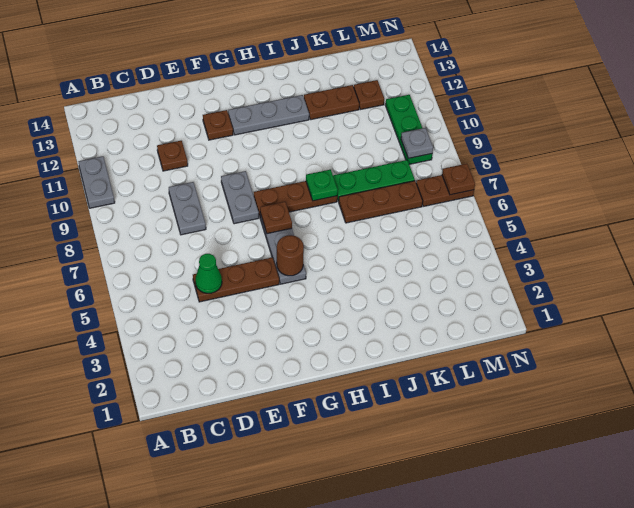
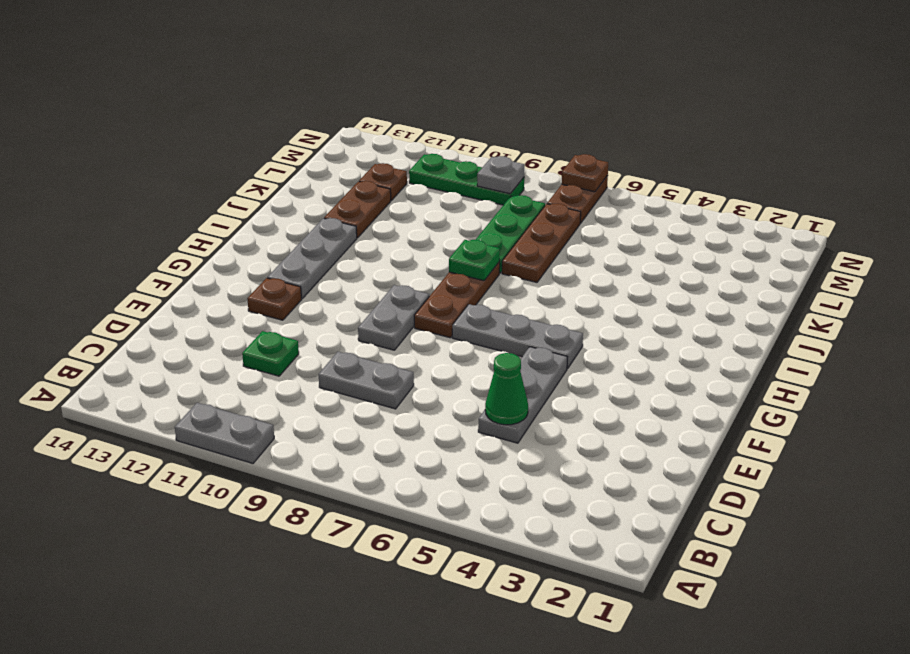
brown plate D5:F5 level 1 -> grey plate D5:F5 level 1
brown plate D11 level 1 -> green plate D11 level 1
grey plate F8:F9 level 1 -> grey plate F9:G9 level 1
brown round brick G5 level 2 -> none
brown plate G7 level 2 -> none

